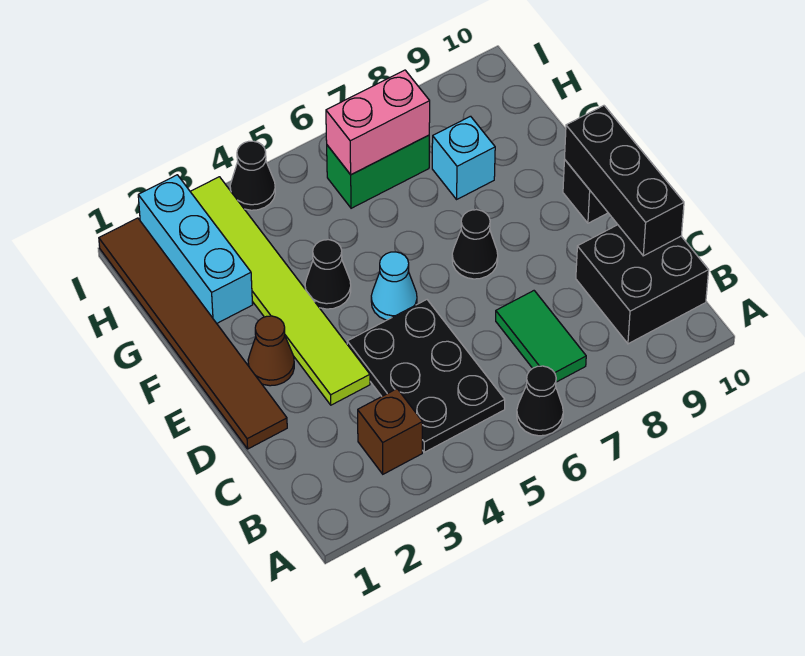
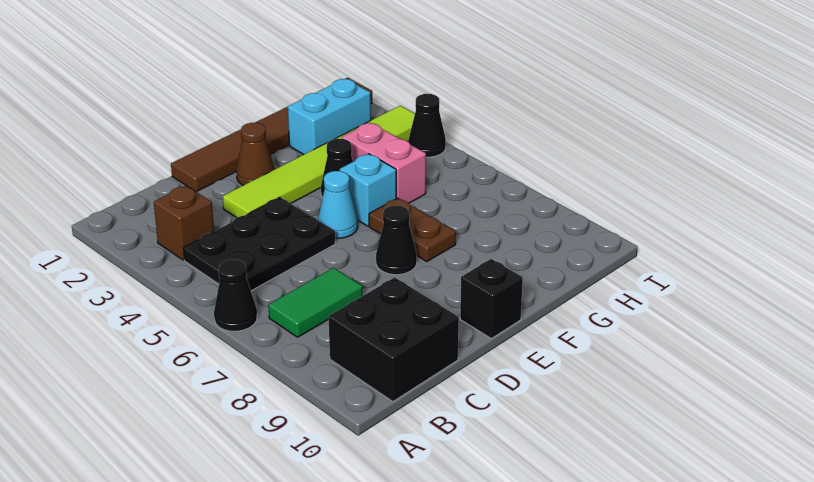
black brick C10:E10 level 2 -> none
none -> brown plate F6:F7 level 1
cyan brick G2:I2 level 1 -> cyan brick G2:H2 level 1
cyan brick G8 level 1 -> cyan brick F5 level 1
green brick H6:H7 level 1 -> none
pink brick H6:H7 level 2 -> pink brick G4:G5 level 1

